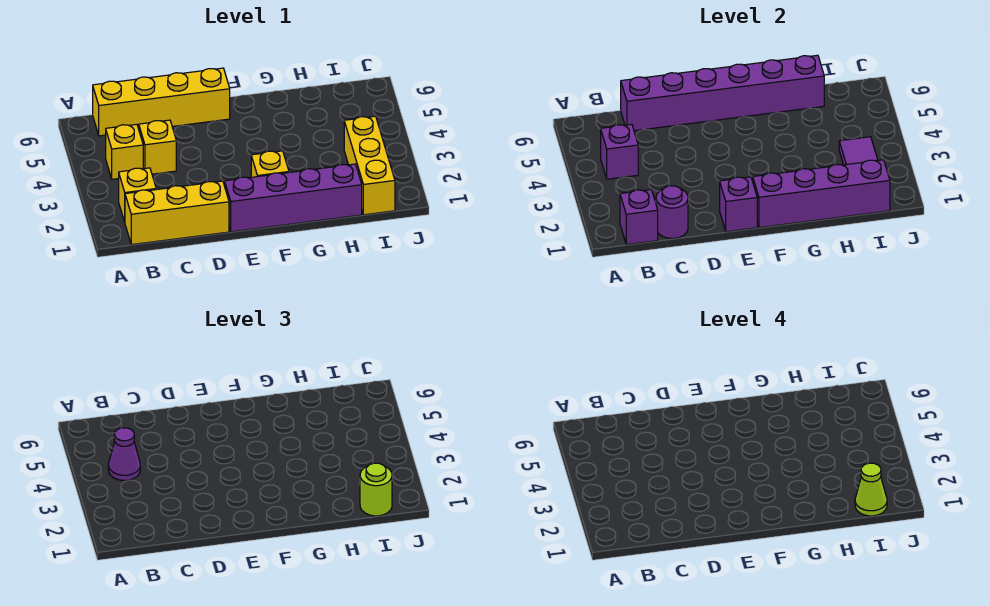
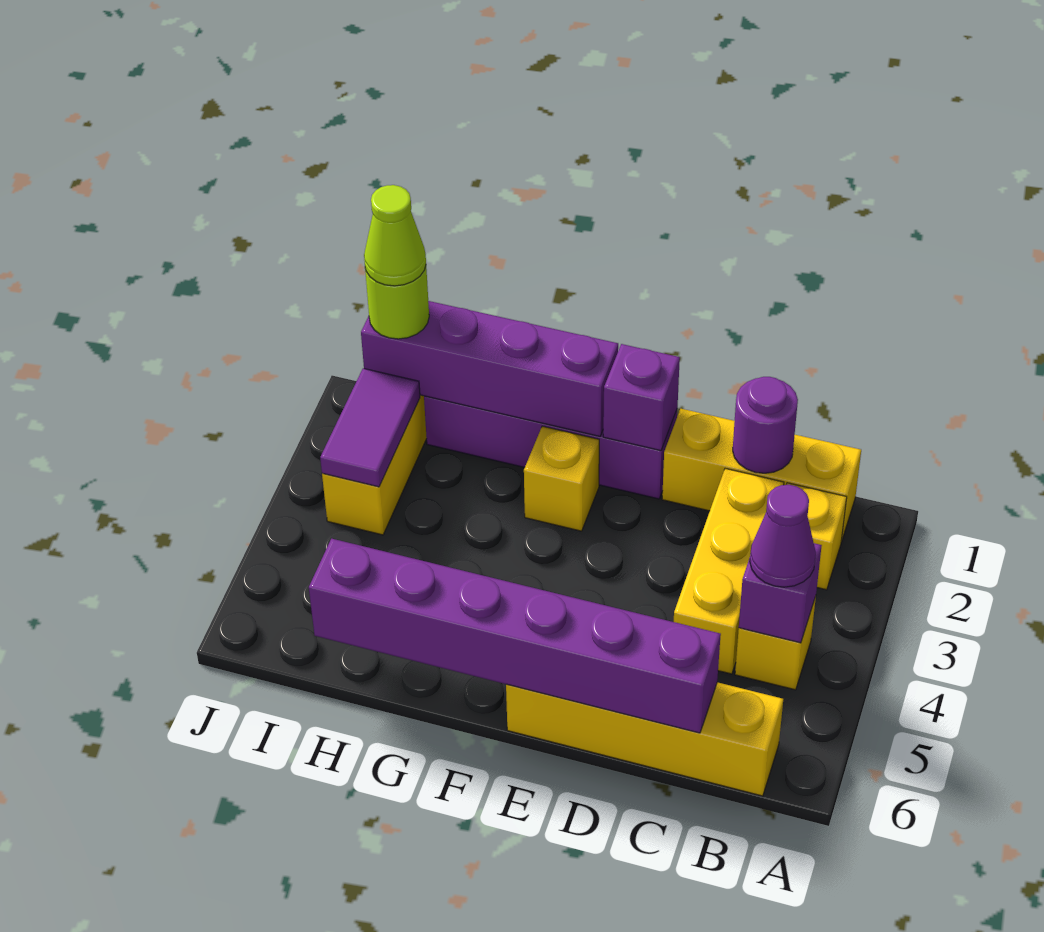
purple brick B1 level 2 -> none
yellow brick C4 level 1 -> yellow brick C2:C4 level 1

